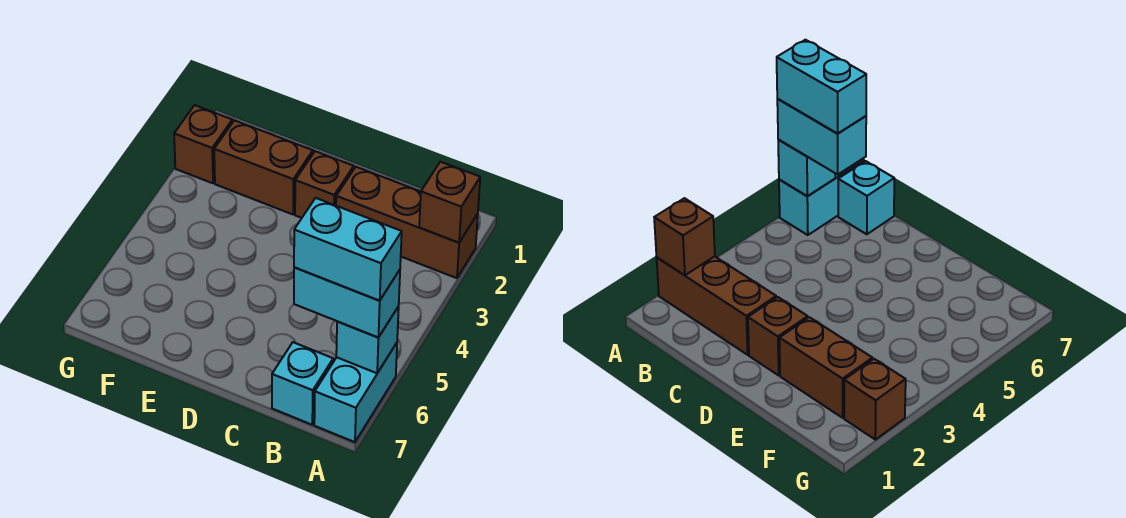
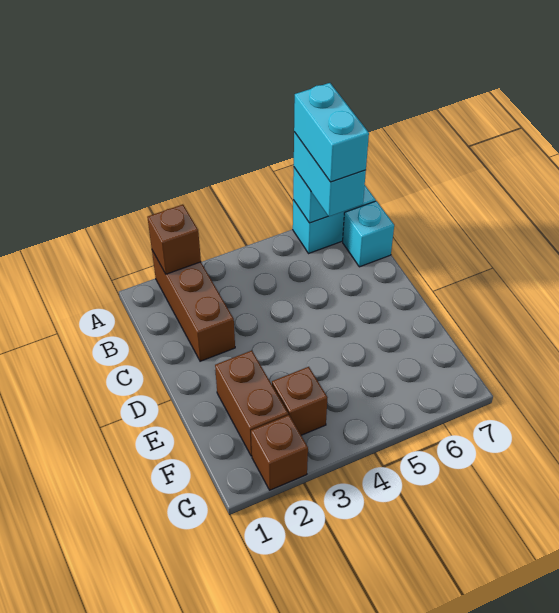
brown brick D2 level 1 -> brown brick F3 level 1

